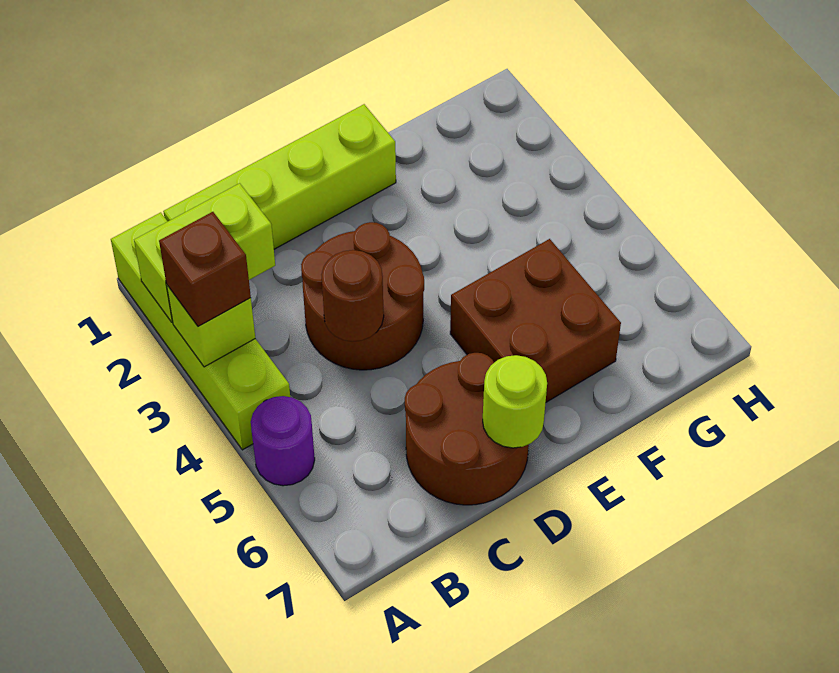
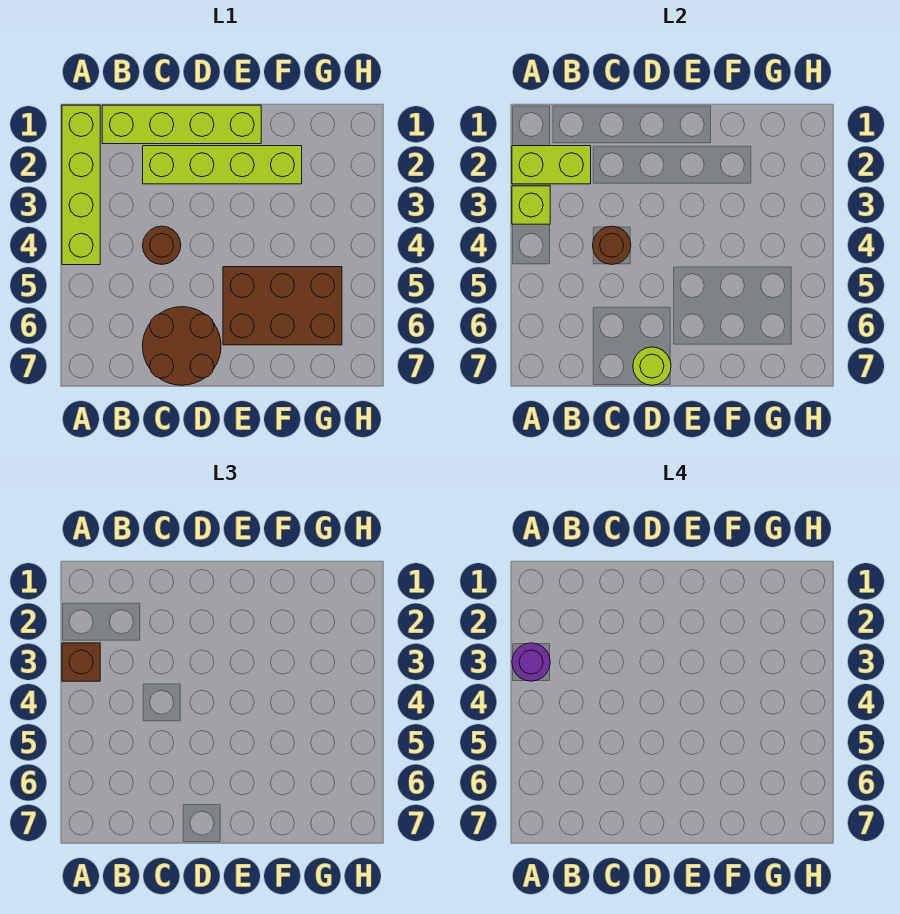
purple round brick A5 level 1 -> purple round brick A3 level 4
none -> lime brick C2:F2 level 1
brown round brick C3:D4 level 1 -> brown round brick C4 level 1
brown brick E5:F6 level 1 -> brown brick E5:G6 level 1

